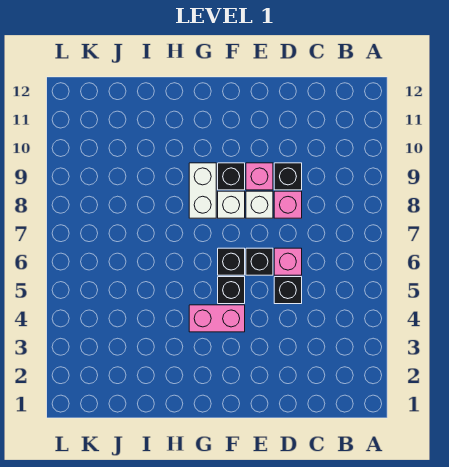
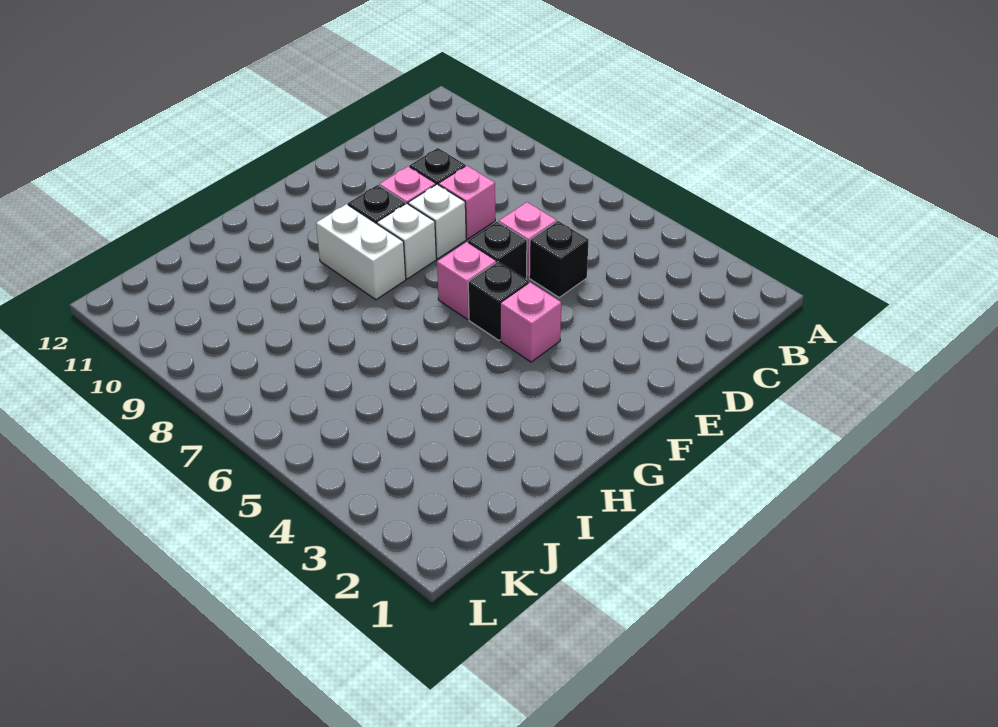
pink brick F4:G4 level 1 -> pink brick F4 level 1
black brick F6 level 1 -> pink brick F6 level 1

